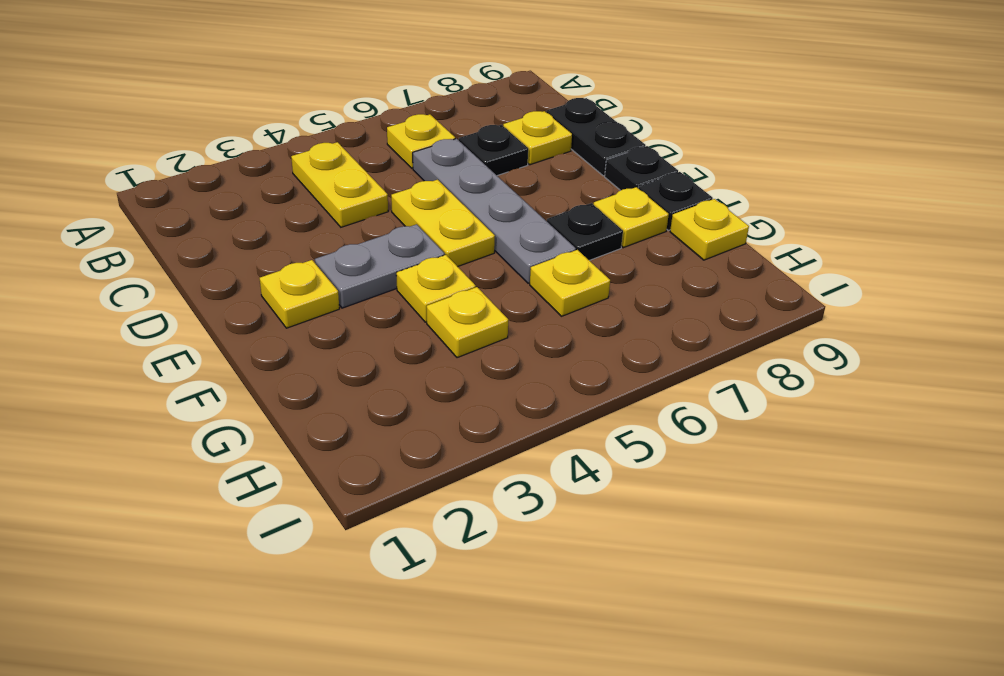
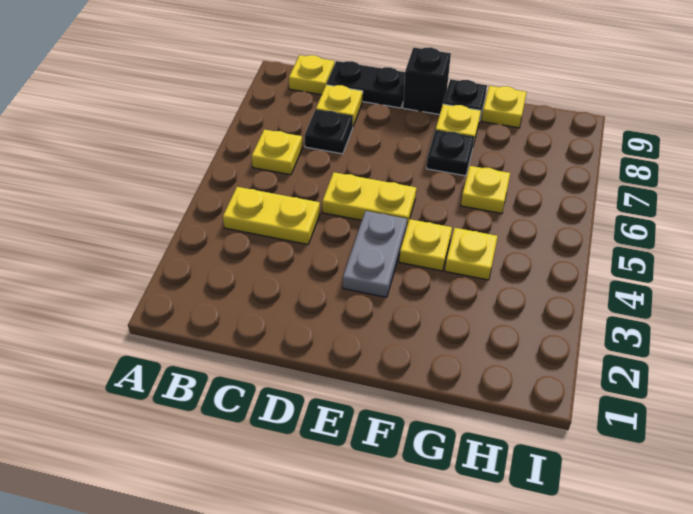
grey plate C6:F6 level 1 -> none
yellow plate E2 level 1 -> yellow plate B9 level 1
black plate E9 level 1 -> black brick E9 level 1

